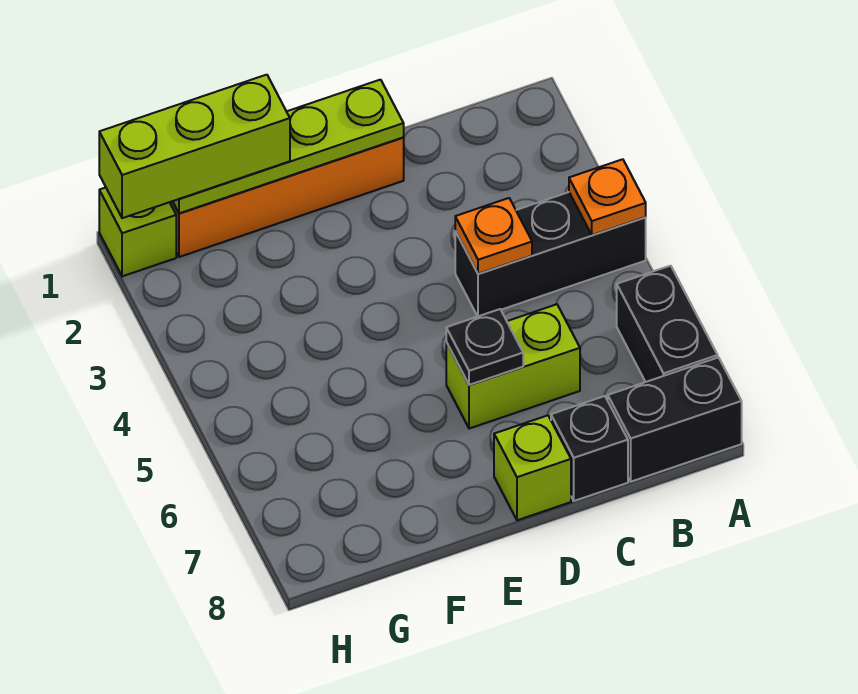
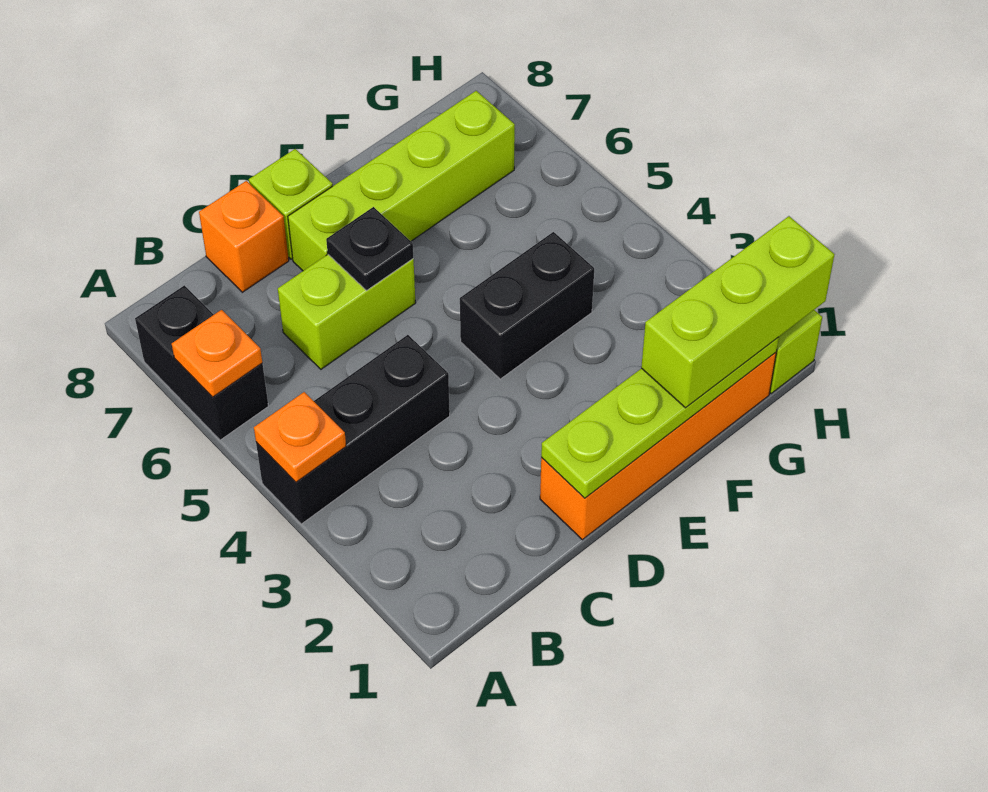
black brick A8:B8 level 1 -> black brick E4:F4 level 1
orange plate C4 level 2 -> orange plate A6 level 2
black brick C8 level 1 -> orange brick C8 level 1
none -> lime brick D7:G7 level 1

